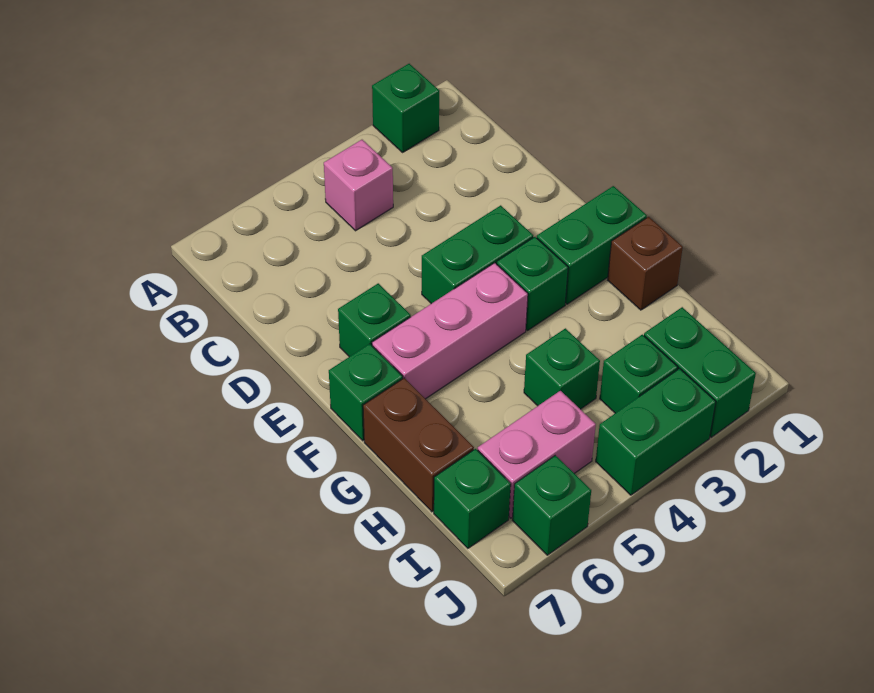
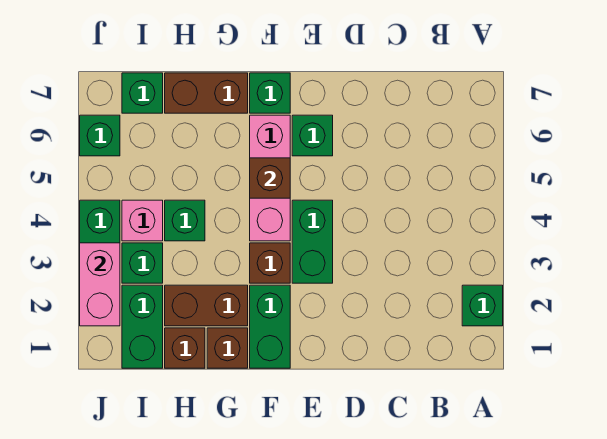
pink brick B4 level 1 -> pink brick I4 level 1
green brick F3 level 1 -> brown brick F3 level 1
none -> brown brick F5 level 2
none -> brown brick G2:H2 level 1
none -> brown brick H1 level 1
green brick I2:J2 level 1 -> green brick I1:I2 level 1
pink brick I5:I6 level 1 -> pink brick J2:J3 level 2

